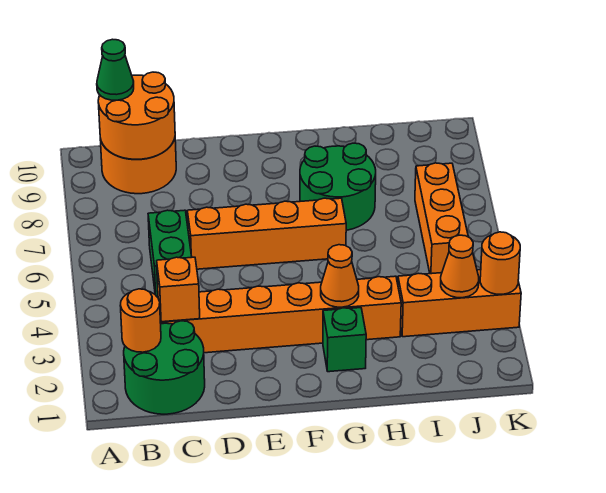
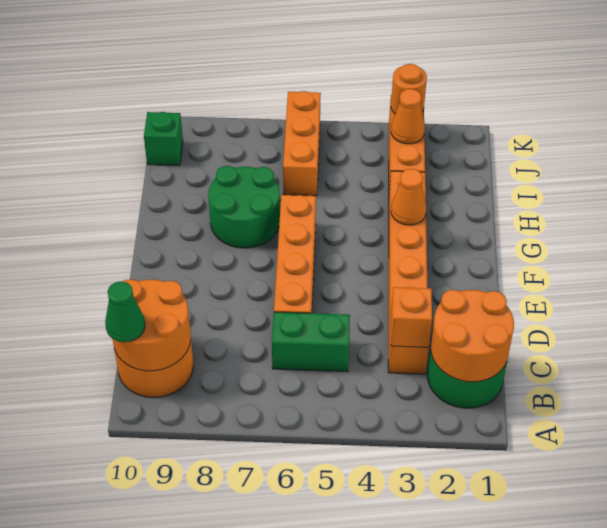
orange round brick B2 level 2 -> orange round brick B1:C2 level 2
green brick G2 level 1 -> green brick J10 level 1
orange brick J5:J7 level 1 -> orange brick I6:K6 level 1

